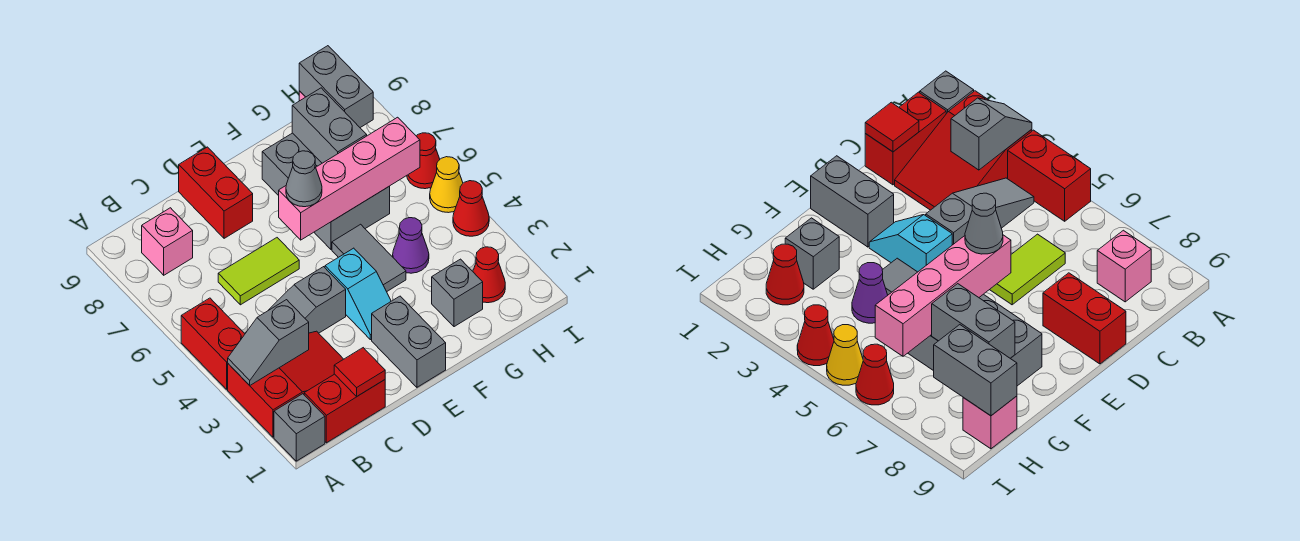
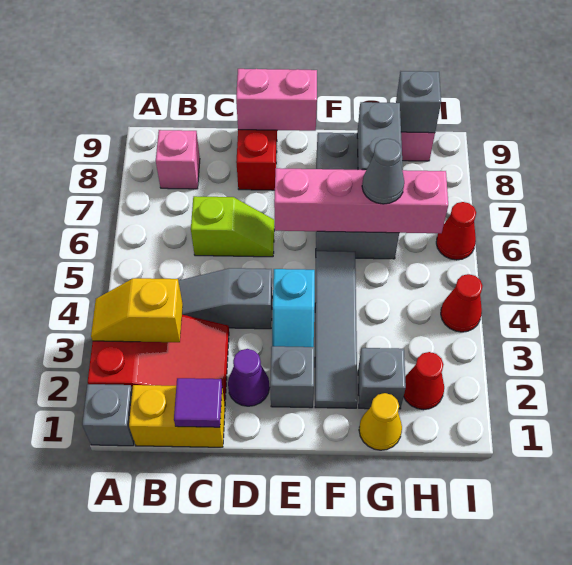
grey slope A3:B3 level 2 top B -> yellow slope A3:B3 level 2 top B
red brick A4:A5 level 1 -> none
red brick B1:C1 level 1 -> yellow brick B1:C1 level 1
red tile C1 level 2 -> purple tile C1 level 2
lime tile C6:D6 level 1 -> lime slope C6:D6 level 1 top C
none -> pink brick D9:E9 level 2
grey brick E1:E2 level 1 -> grey brick E2 level 1
grey cone E6 level 3 -> grey cone G6 level 3
grey tile F4:F5 level 1 -> grey tile F2:F5 level 1
purple cone G4 level 1 -> purple cone D2 level 1
grey brick H8:H9 level 2 -> grey brick H9 level 2
yellow cone I5 level 1 -> yellow cone G1 level 1

